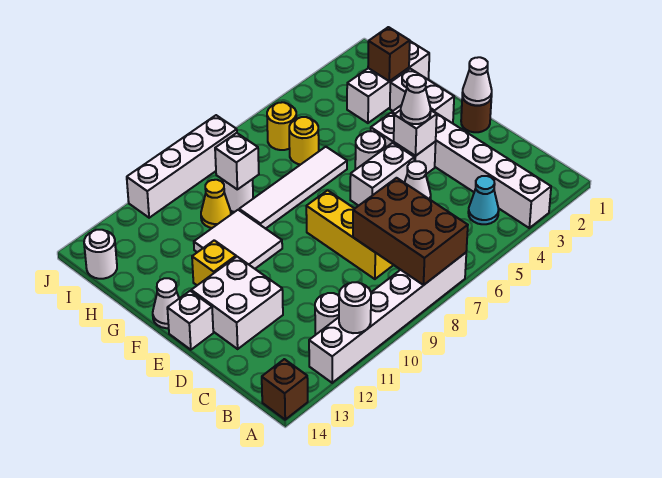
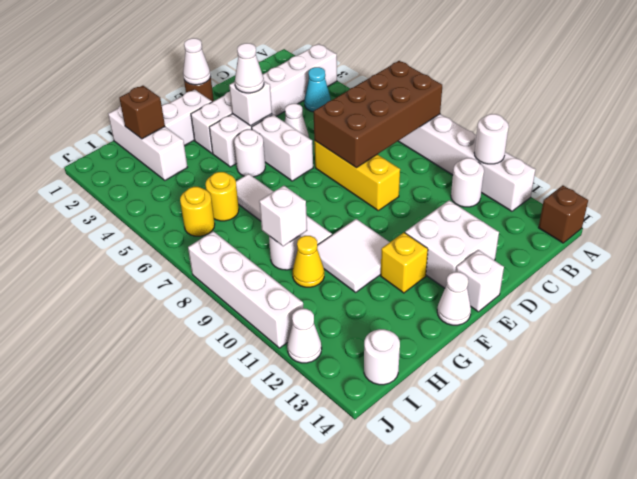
brown brick A7:C8 level 2 -> brown brick A7:D8 level 2
yellow brick C8:E8 level 1 -> yellow brick D7:D9 level 1
none -> white cone J12 level 1

